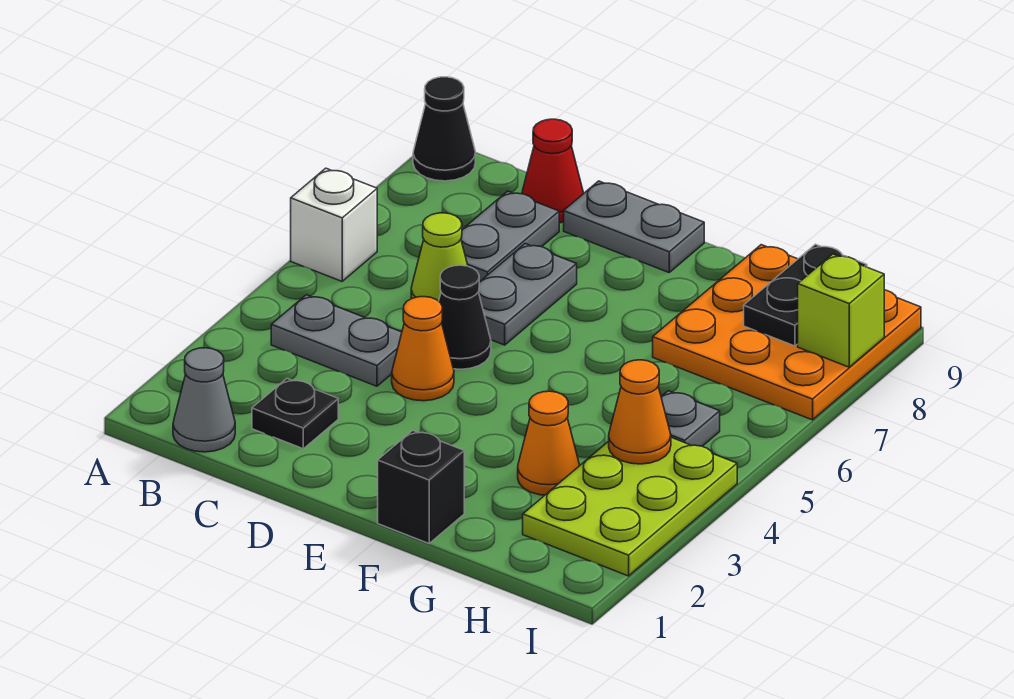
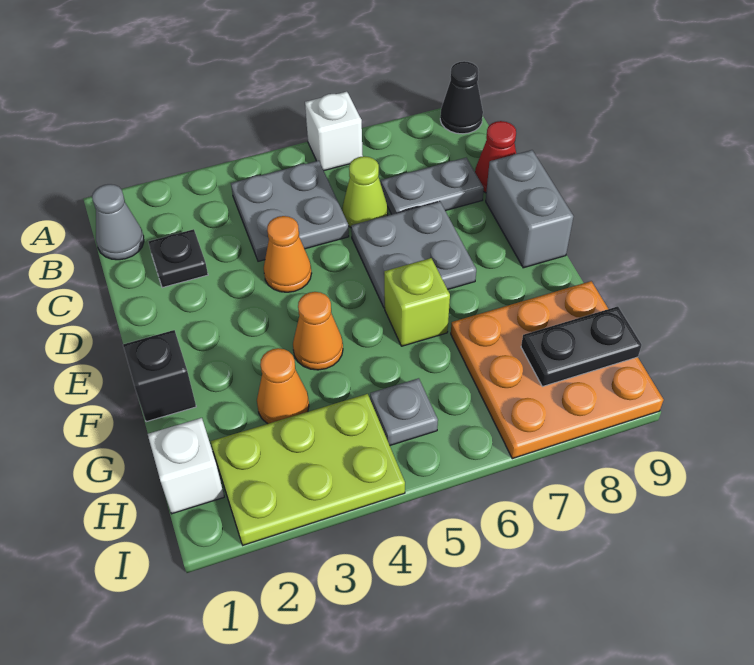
grey plate B4:C4 level 1 -> grey plate B4:C5 level 1
black cone D5 level 1 -> none
grey plate D6:D7 level 1 -> grey plate D6:E7 level 1
grey plate D9:E9 level 1 -> grey brick D9:E9 level 1
none -> white brick H1 level 1
orange cone H4 level 2 -> orange cone F4 level 1
lime brick I8 level 2 -> lime brick F6 level 1

